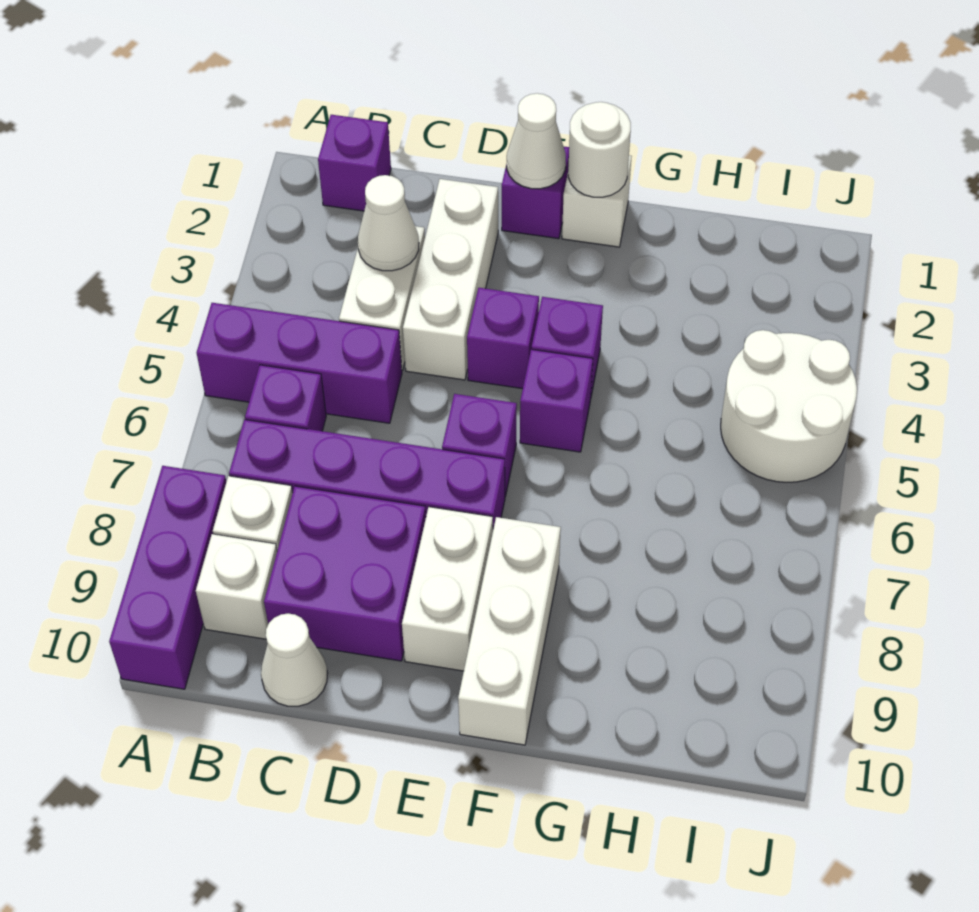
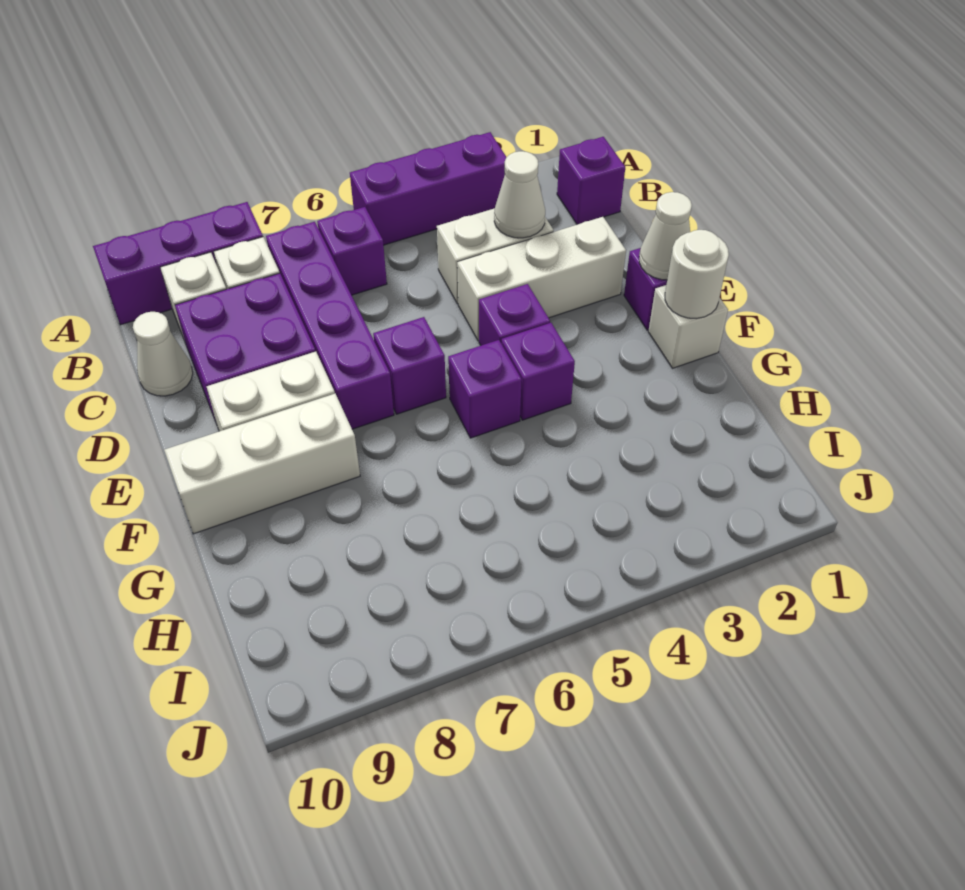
purple brick A5:C5 level 1 -> purple brick A3:A5 level 1
white round brick I4:J5 level 1 -> none

